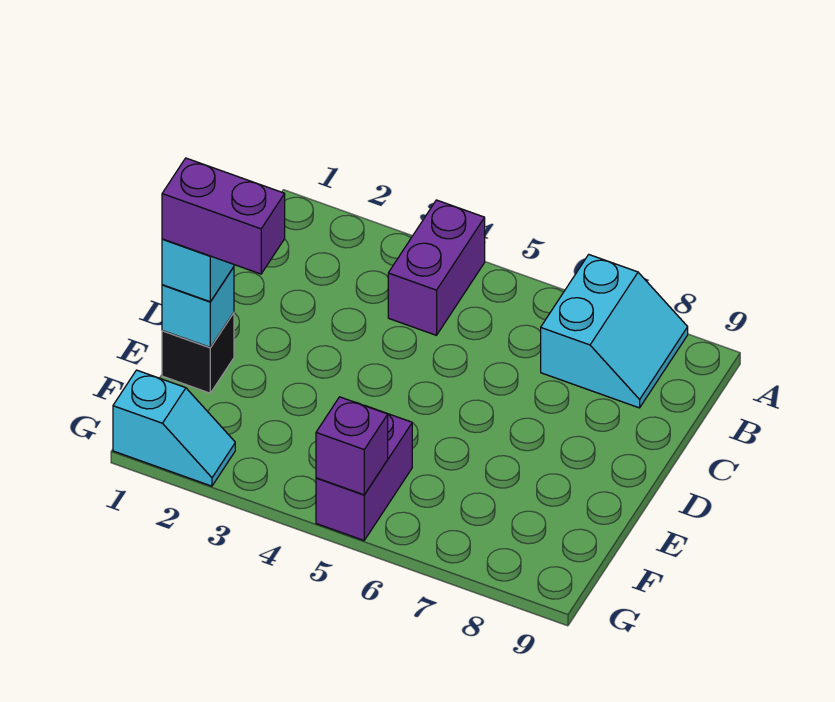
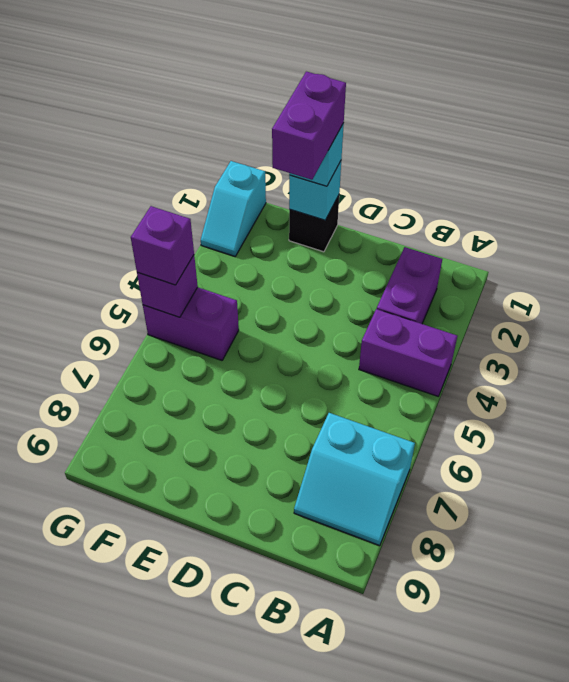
none -> purple brick B2:B3 level 1
none -> purple brick G5 level 3

